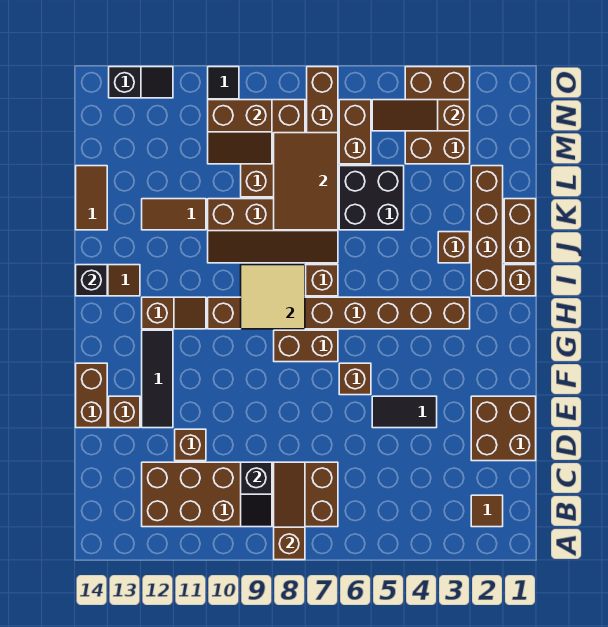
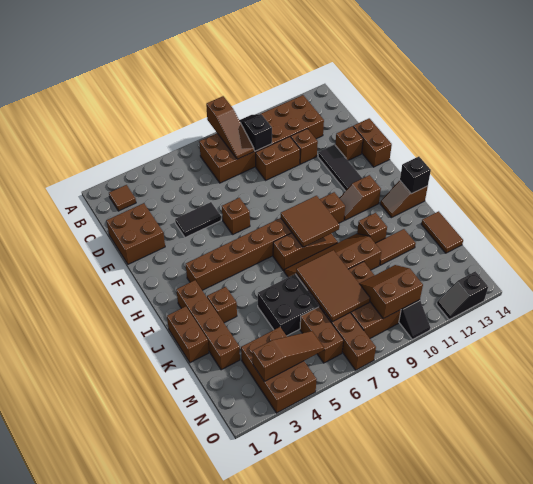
brown brick G7:G8 level 1 -> brown brick D9:D10 level 1
tan tile H8:I9 level 2 -> brown tile H8:I9 level 2
brown brick I1 level 1 -> brown brick J11 level 1

